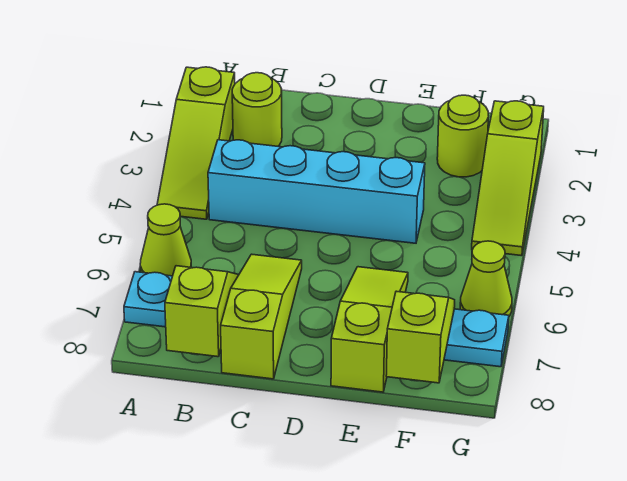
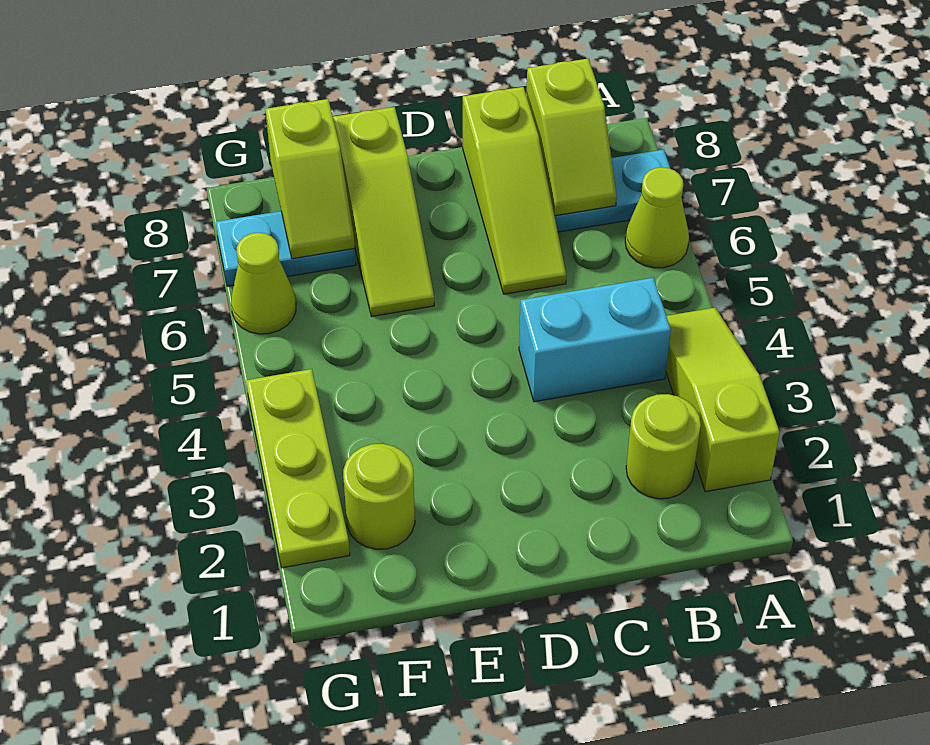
cyan brick B4:E4 level 1 -> cyan brick B4:C4 level 1
lime slope G2:G4 level 1 top 2 -> lime plate G2:G4 level 1

